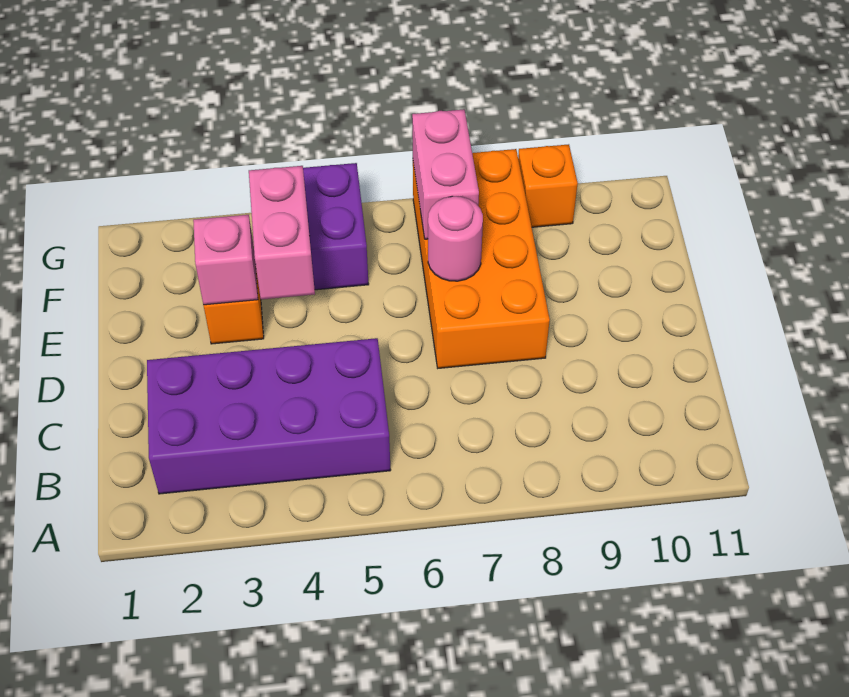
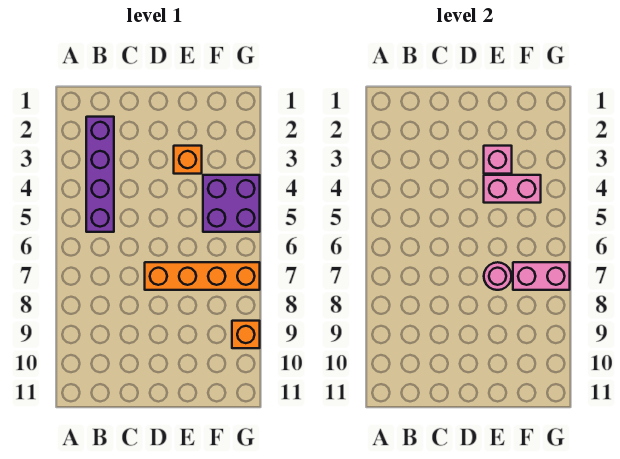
purple brick B2:C5 level 1 -> purple brick B2:B5 level 1
orange brick D7:G8 level 1 -> orange brick D7:G7 level 1

